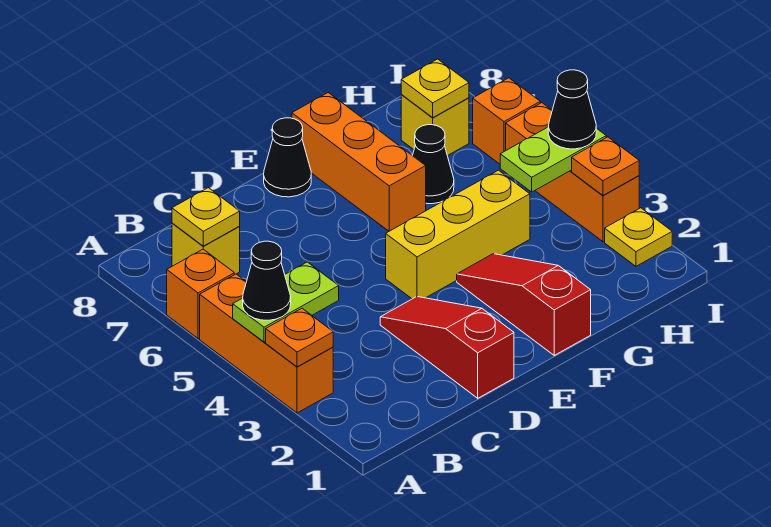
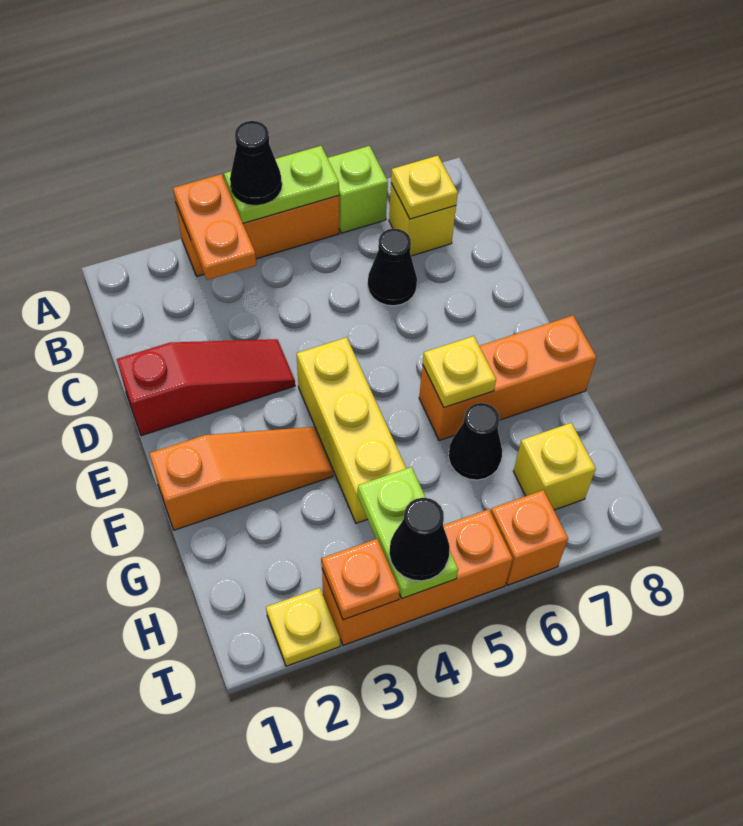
orange plate A3 level 2 -> orange plate A3:B3 level 2
lime plate A4:B4 level 2 -> lime plate A4:A5 level 2
orange brick A6 level 1 -> lime brick A6 level 1
black cone E8 level 1 -> black cone C6 level 1
red slope F1:F3 level 1 top 1 -> orange slope F1:F3 level 1 top 1
yellow plate H7 level 2 -> yellow plate F6 level 2

